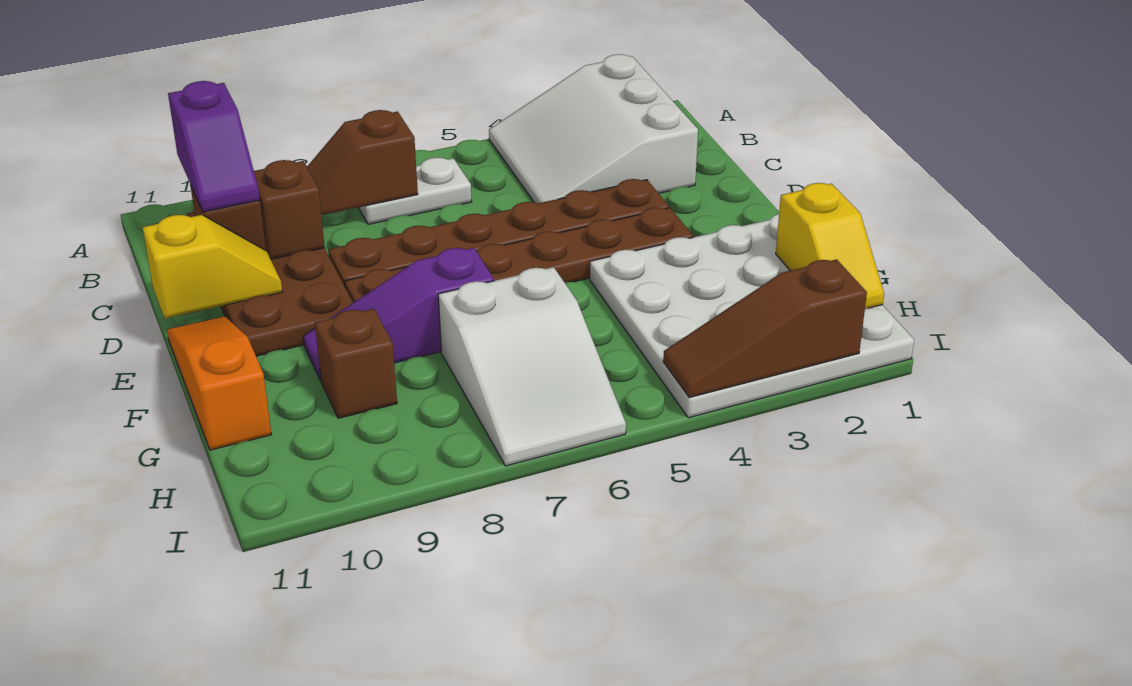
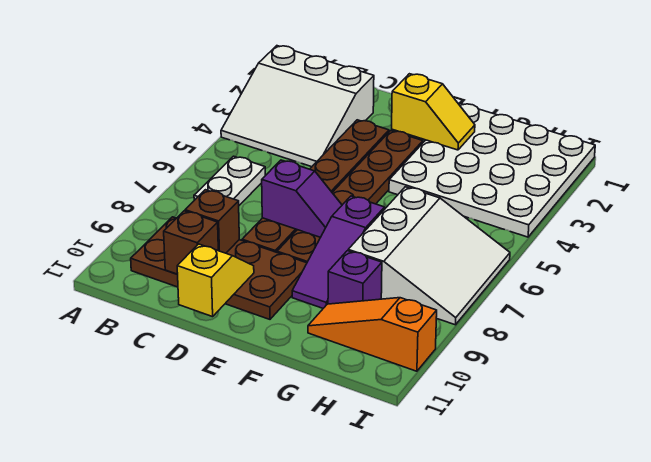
brown slope B7:B8 level 2 top 7 -> none
purple slope B10:C10 level 3 top B -> purple slope D7:E7 level 2 top D
orange slope E11:G11 level 1 top G -> orange slope G10:I10 level 1 top I
yellow slope G1:H1 level 2 top G -> yellow slope E2:F2 level 2 top E
white slope G6:I7 level 1 top G -> white slope G6:I8 level 1 top G
brown brick G9 level 1 -> purple brick G9 level 1
brown slope I2:I4 level 2 top 2 -> none

